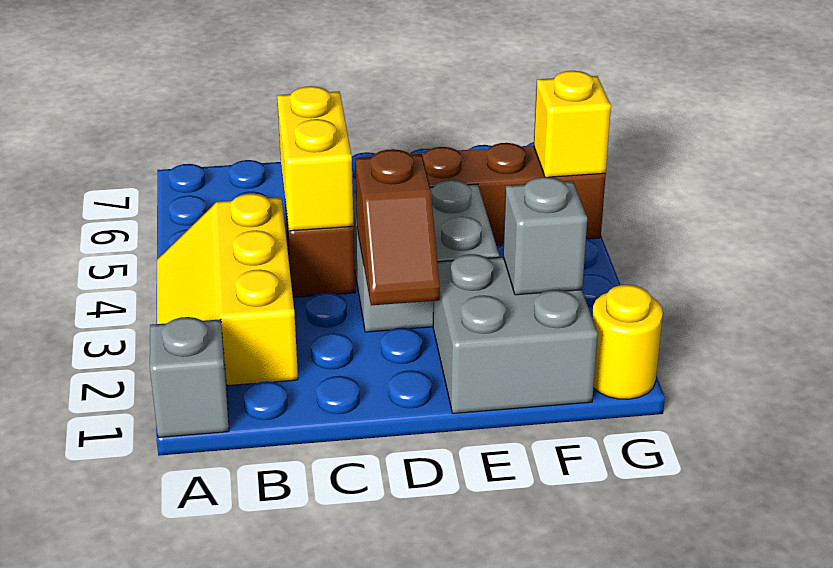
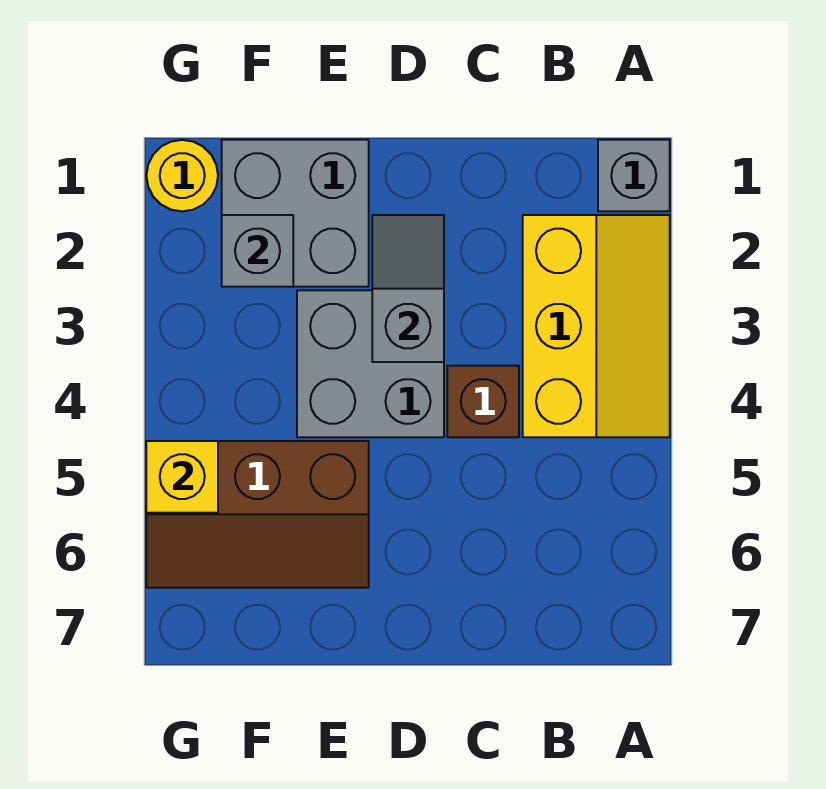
yellow brick C4:C5 level 2 -> none
brown slope D2:D3 level 2 top 3 -> grey slope D2:D3 level 2 top 3

